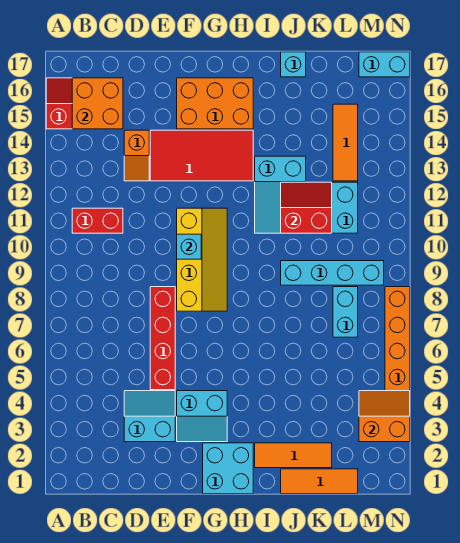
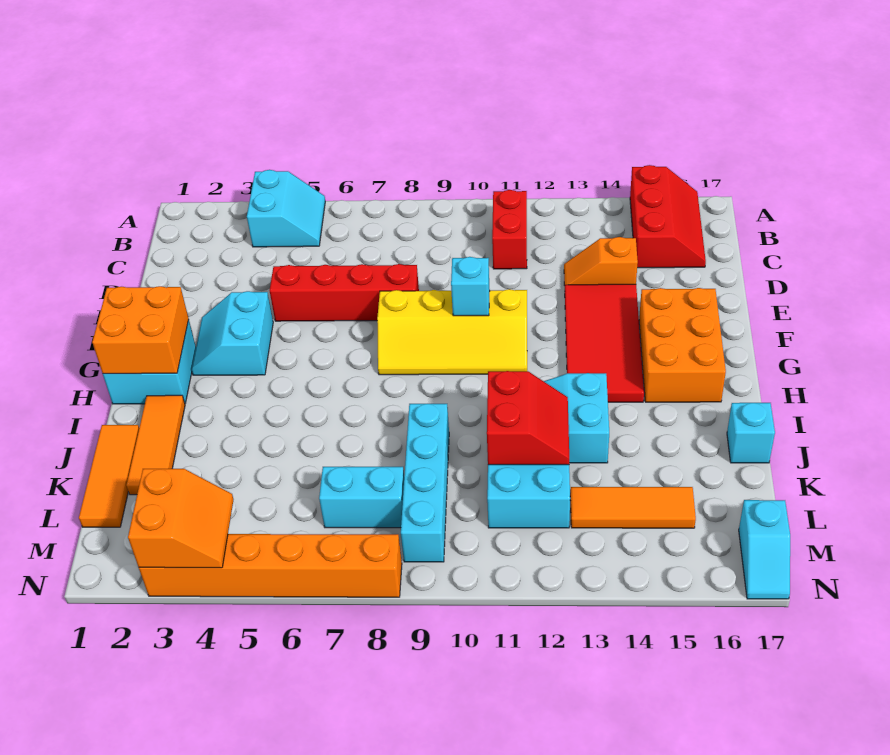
orange brick B15:C16 level 2 -> orange brick G1:H2 level 2
cyan slope D3:E4 level 1 top 3 -> cyan slope A4:B5 level 1 top 4
cyan brick M17:N17 level 1 -> cyan slope M17:N17 level 1 top M

